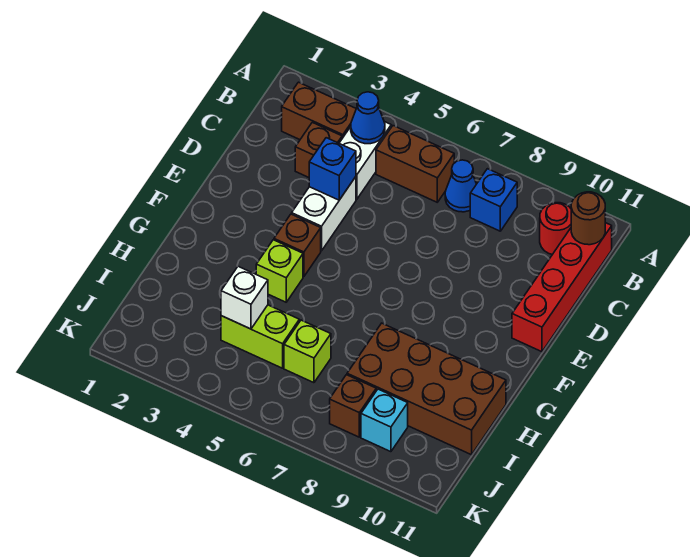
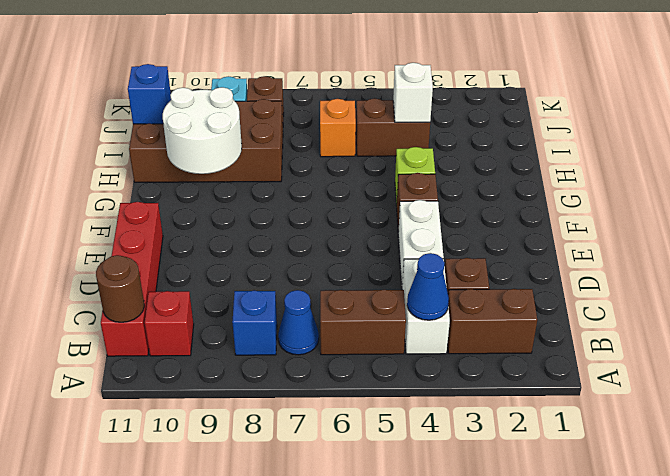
red round brick B10 level 1 -> red brick B10 level 1
blue brick D4 level 2 -> blue brick I11 level 2
none -> white round brick G9:H10 level 2
lime brick I4:I5 level 1 -> brown brick I4:I5 level 1
lime brick I6 level 1 -> orange brick I6 level 1

